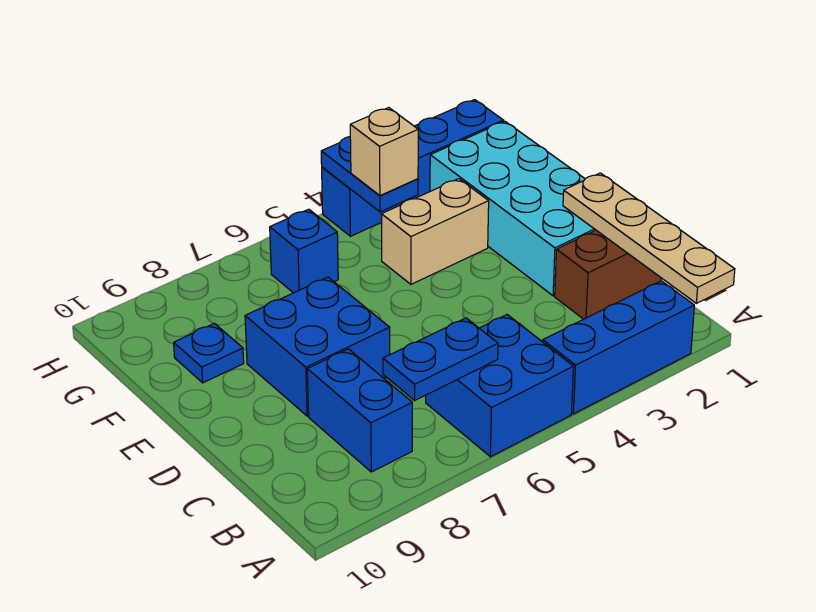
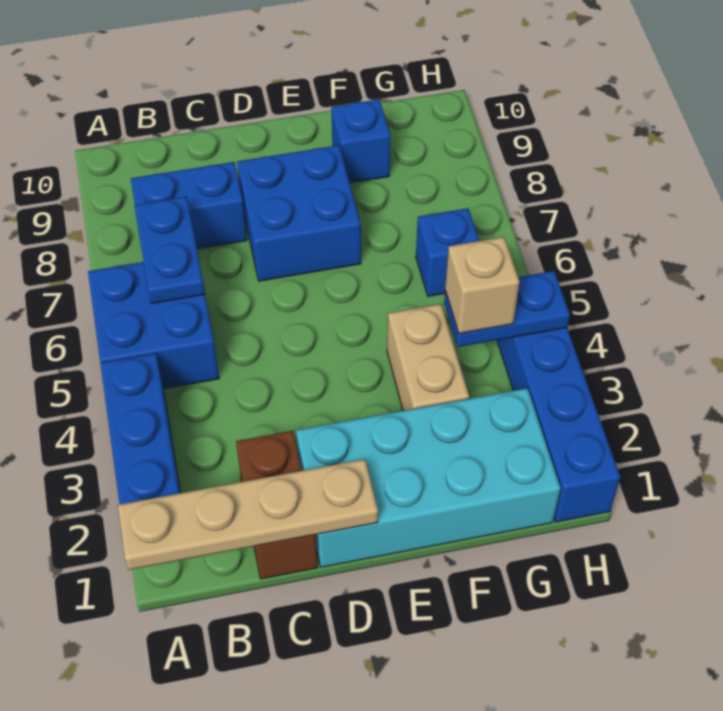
blue plate F9 level 1 -> blue brick F9 level 1

